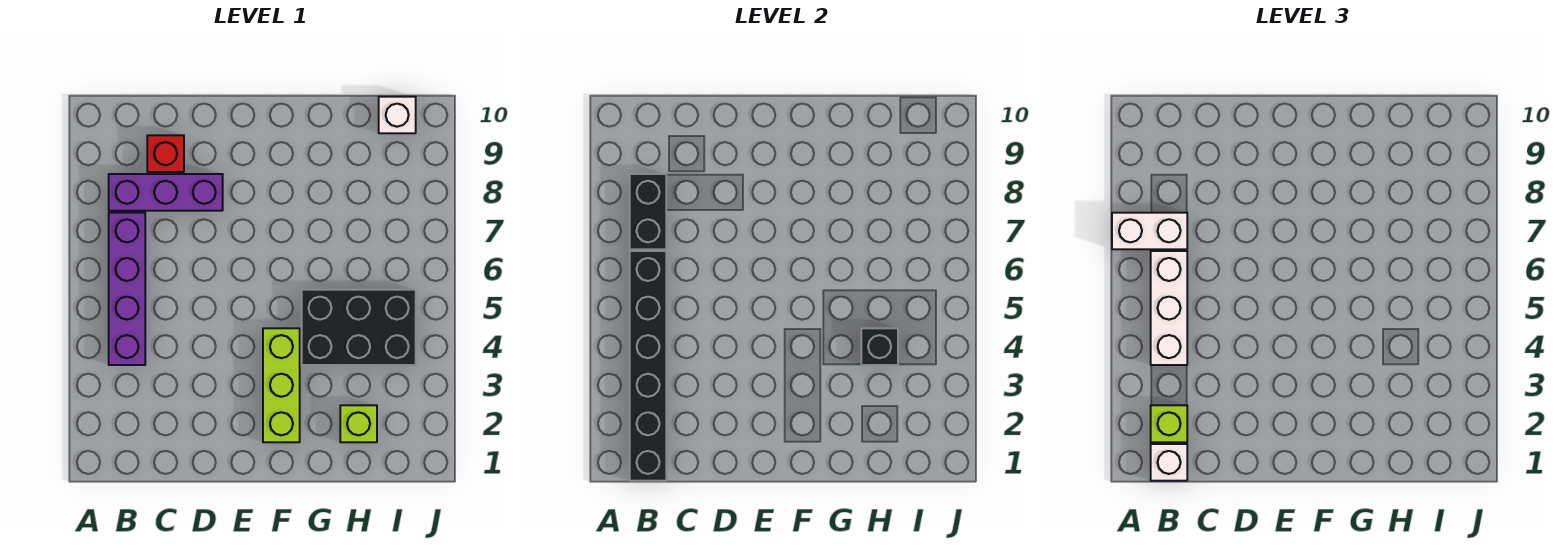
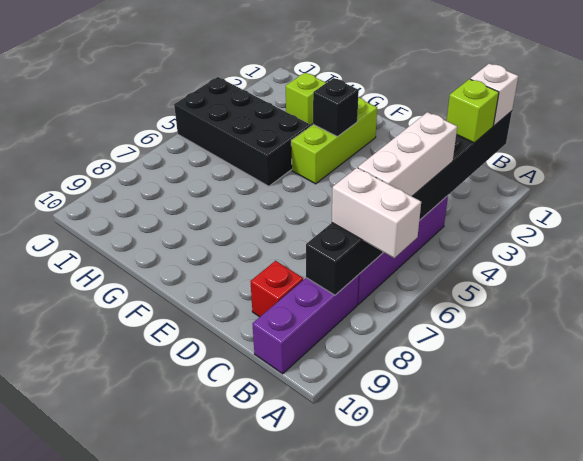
purple brick B8:D8 level 1 -> purple brick B8:B10 level 1
black brick G4:I5 level 1 -> black brick G4:J5 level 1
black brick H4 level 2 -> black brick F3 level 2
white brick I10 level 1 -> none

